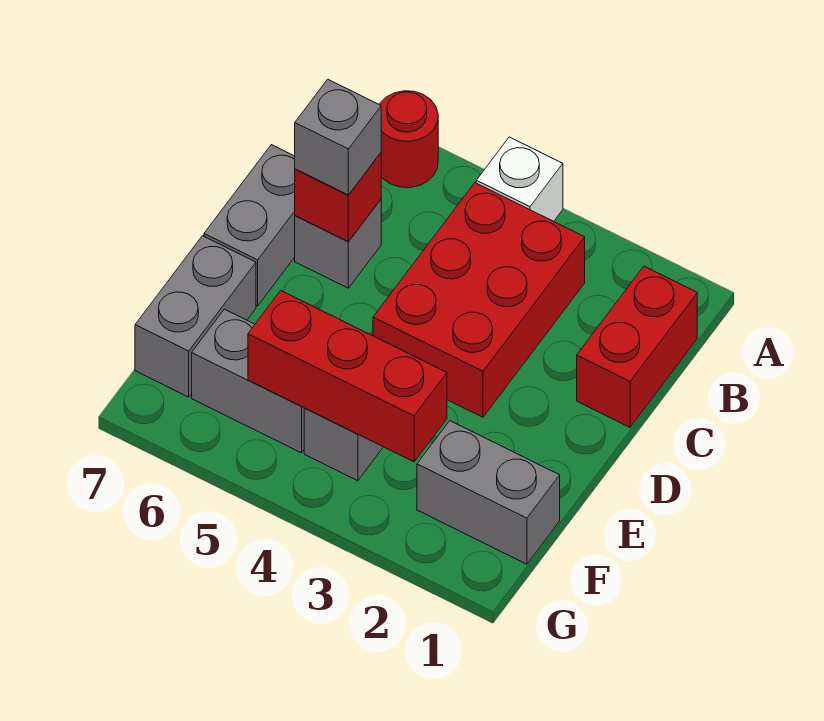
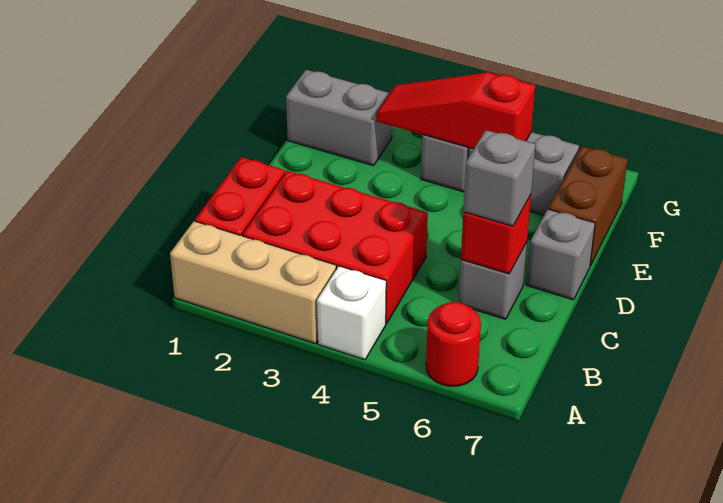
none -> tan brick A1:A3 level 1
red brick B3:D4 level 1 -> red brick B2:C4 level 1
grey brick C7:D7 level 1 -> grey brick D7 level 1
grey brick E7:F7 level 1 -> brown brick E7:F7 level 1
red brick F3:F5 level 2 -> red slope F3:F5 level 2 top 5

